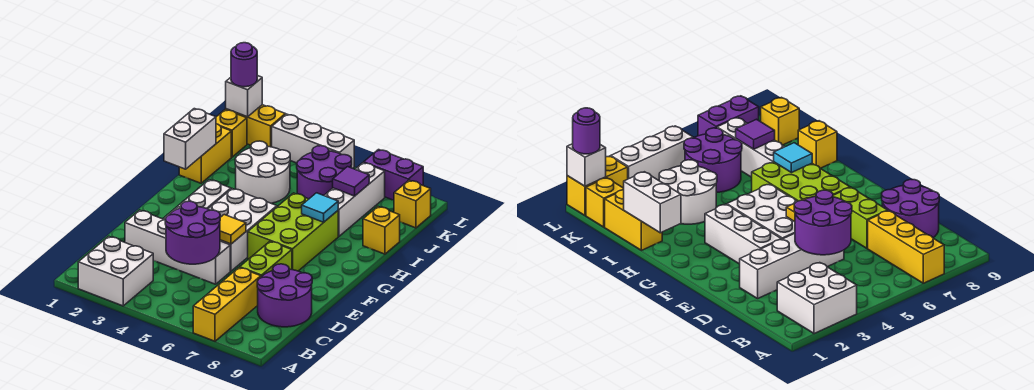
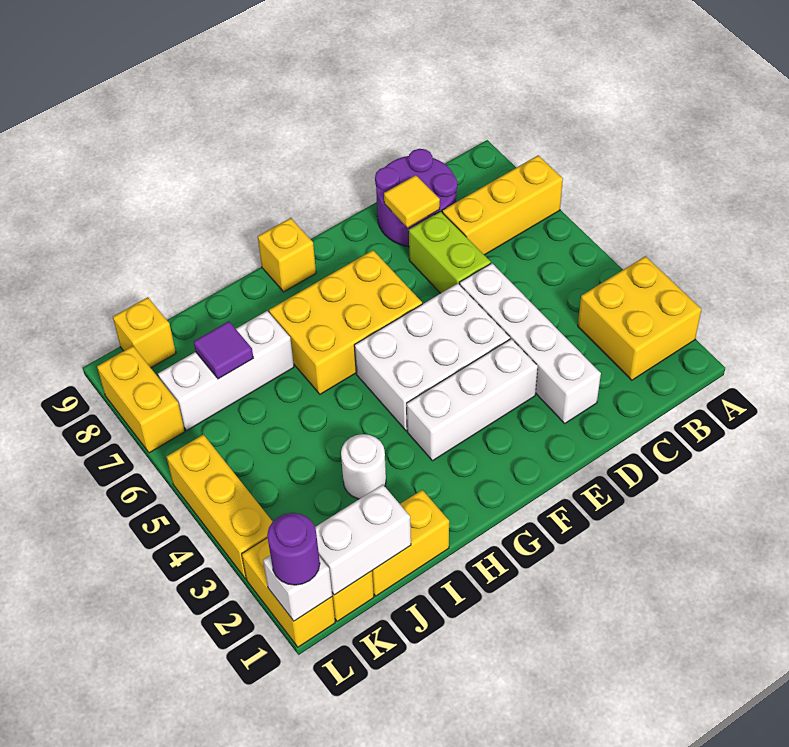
white brick A2:B3 level 1 -> yellow brick A2:B3 level 1
purple round brick C4:D5 level 2 -> none
lime brick D7:E7 level 1 -> lime brick D6:D7 level 1
yellow tile E5 level 2 -> yellow tile D8 level 2
lime brick F6:H7 level 1 -> yellow brick F6:H7 level 1
white brick H1:I1 level 2 -> white brick J1:K1 level 2
cyan tile H7 level 2 -> none
white round brick I3:J4 level 1 -> white round brick I3 level 1
yellow brick I9 level 1 -> yellow brick G9 level 1
purple round brick J5:K6 level 1 -> none
white brick L3:L5 level 1 -> yellow brick L3:L5 level 1
purple brick L7:L8 level 1 -> yellow brick L7:L8 level 1

